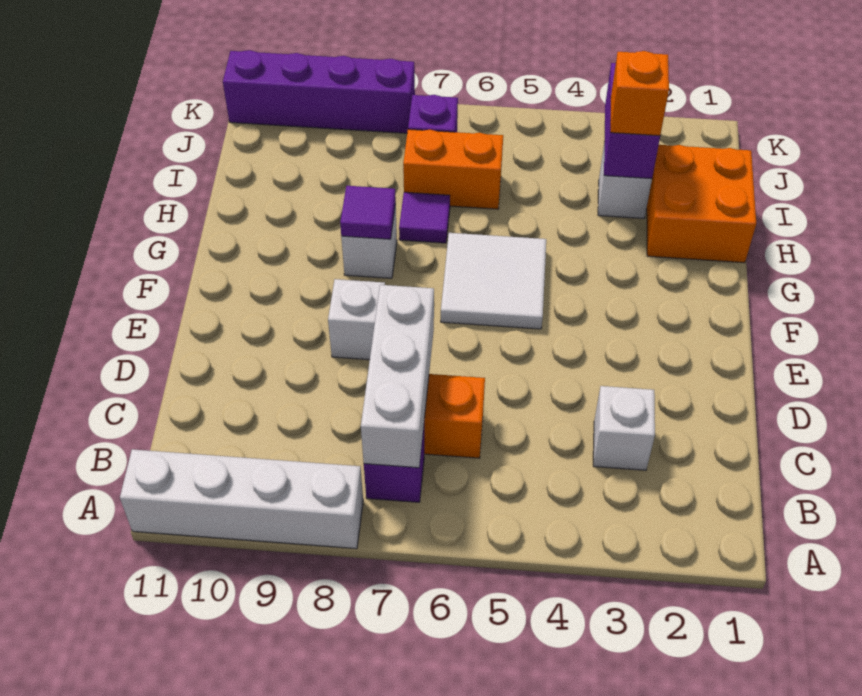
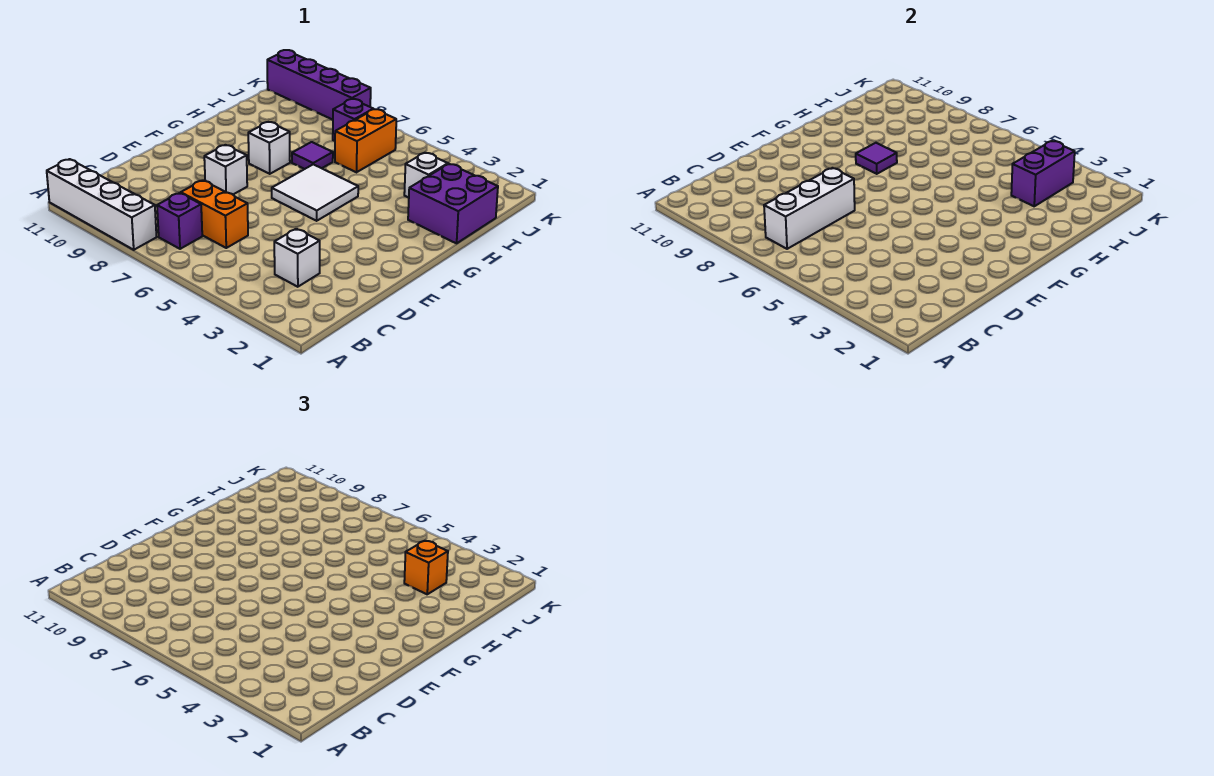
orange brick H1:I2 level 1 -> purple brick H1:I2 level 1
orange brick I6:I7 level 1 -> orange brick I6:J6 level 1

